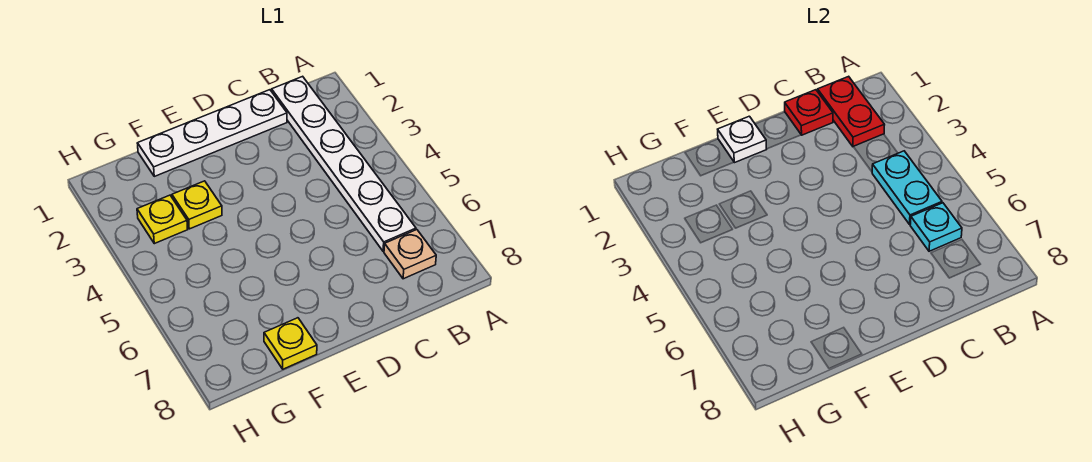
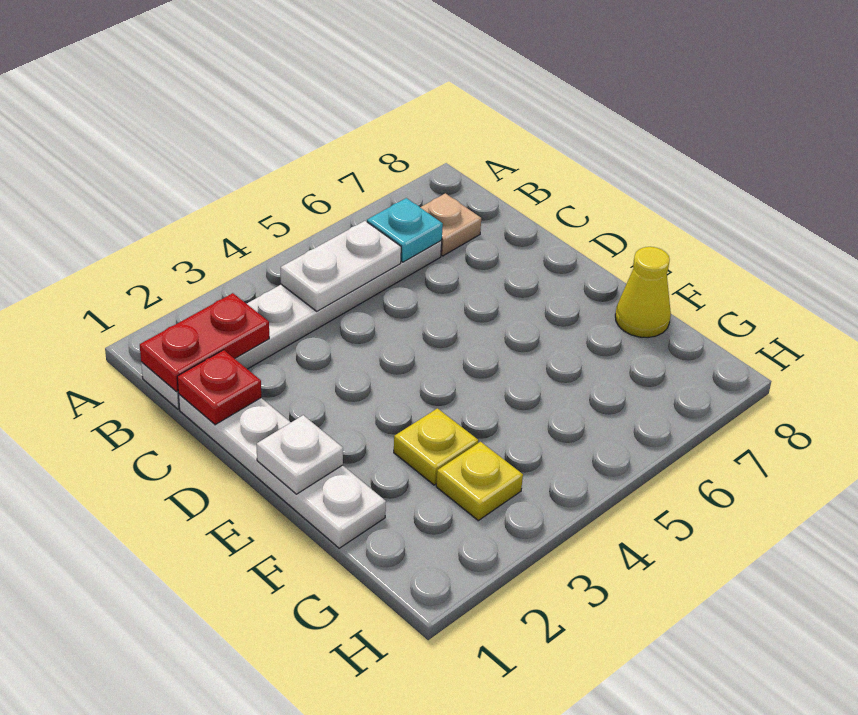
cyan plate B4:B5 level 2 -> white plate B4:B5 level 2
yellow plate F8 level 1 -> yellow cone F8 level 1

